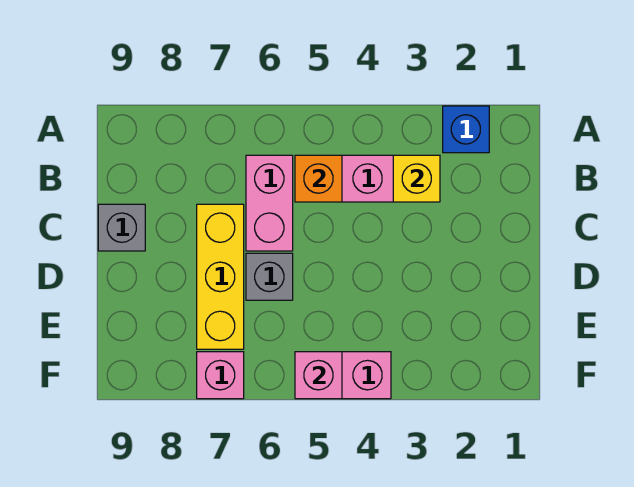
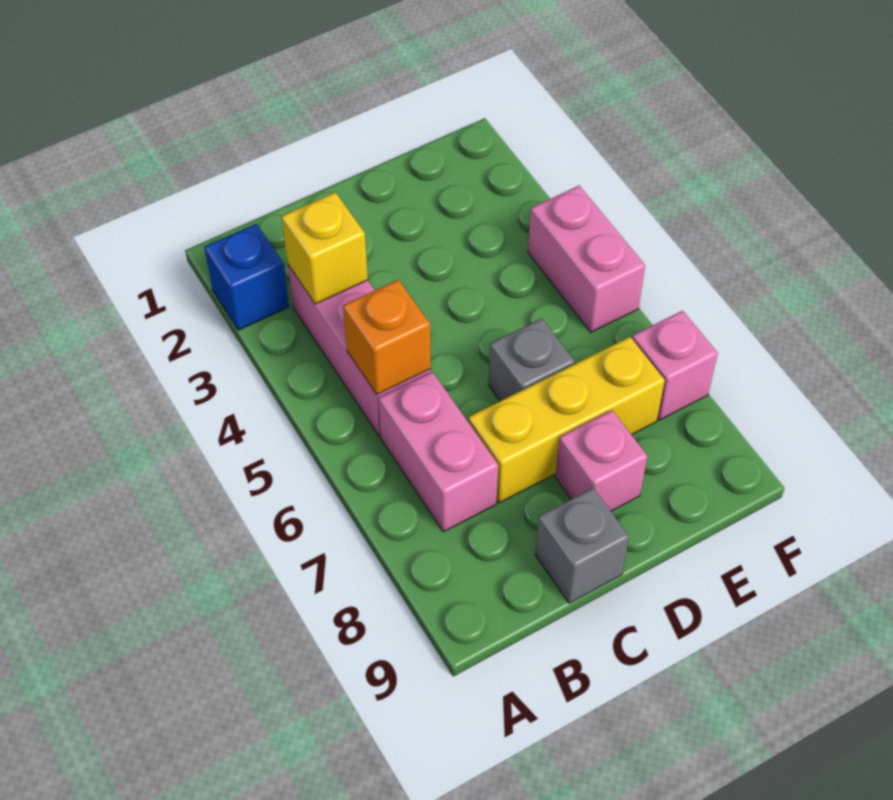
pink brick B6:C6 level 1 -> pink brick B6:B7 level 1
pink brick F5 level 2 -> pink brick D8 level 1

